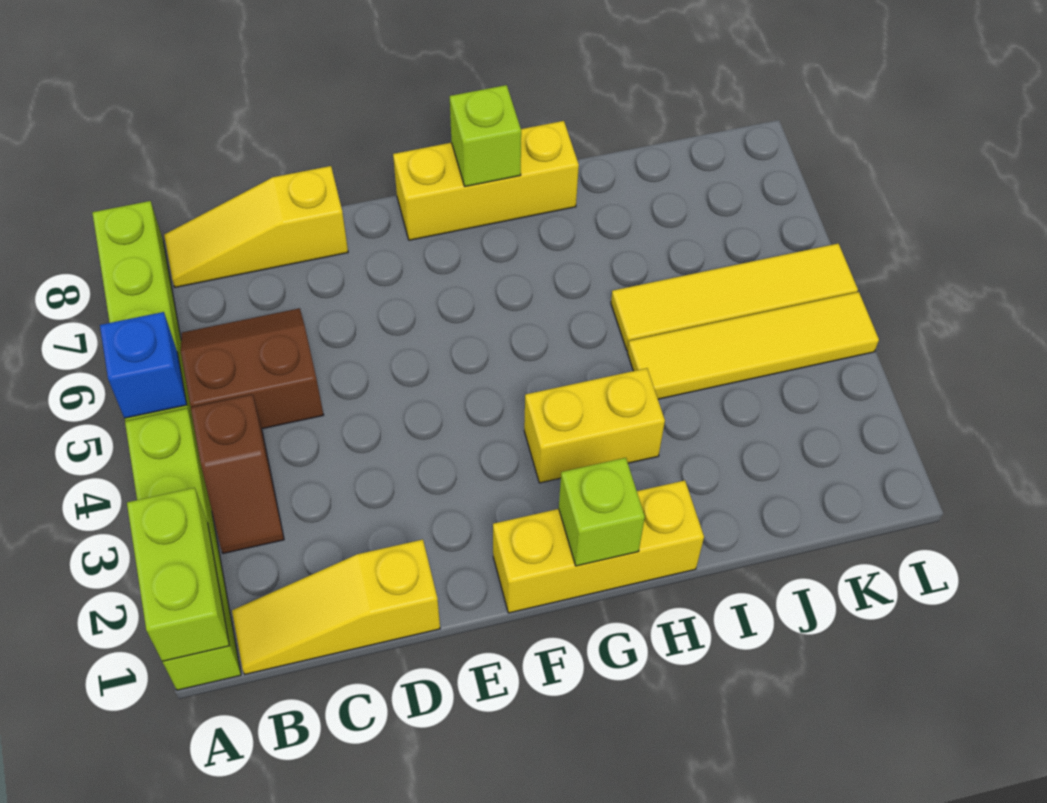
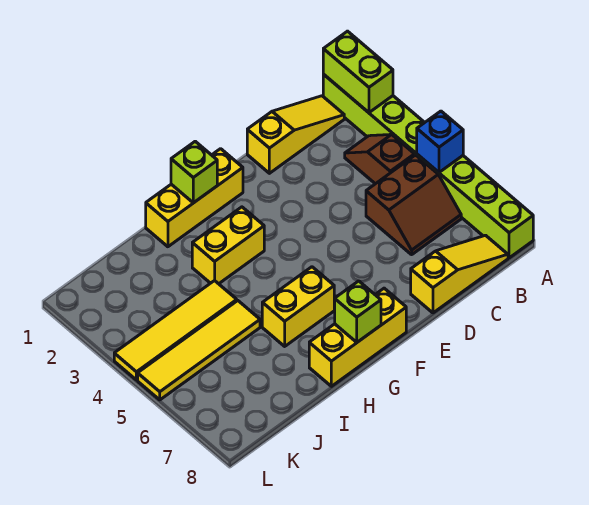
none -> yellow brick G6:H6 level 1

